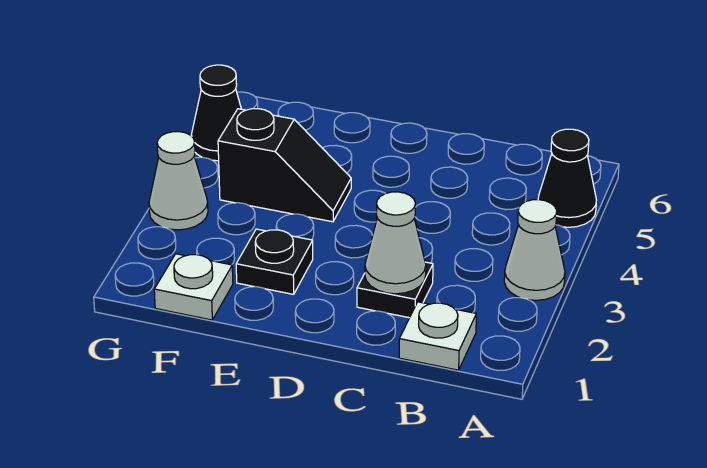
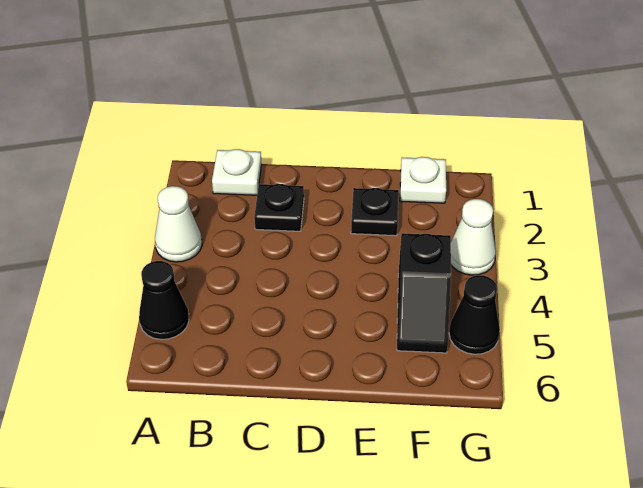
white cone C2 level 2 -> none
black slope E4:F4 level 1 top F -> black slope F4:F5 level 1 top 4

